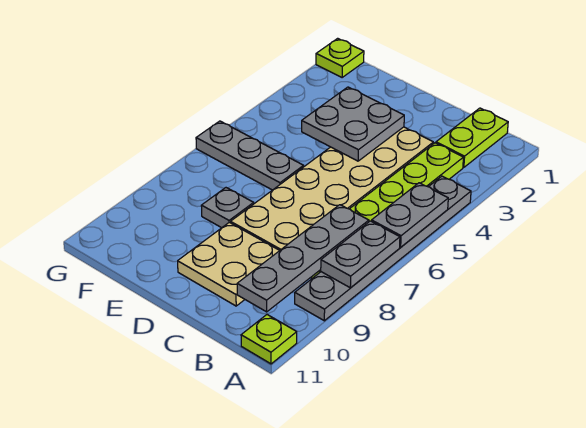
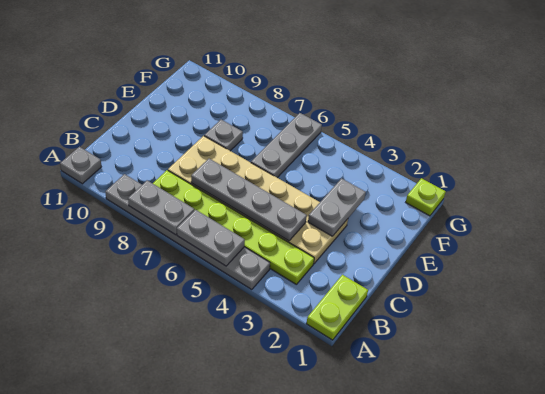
lime plate A11 level 1 -> grey plate A11 level 1
lime plate B1:B2 level 1 -> lime plate A1:B1 level 1
grey plate B7:B10 level 2 -> grey plate C4:C7 level 2
tan plate C9:D10 level 1 -> none
grey plate D3:E4 level 2 -> grey plate D3:E3 level 2

